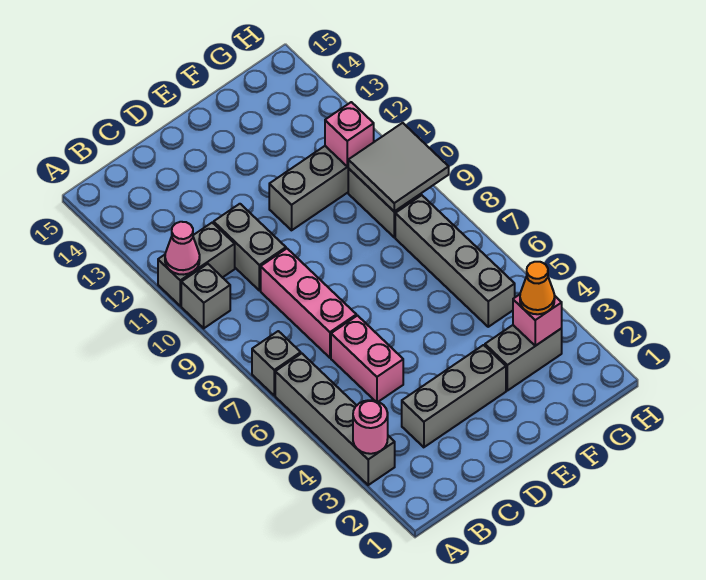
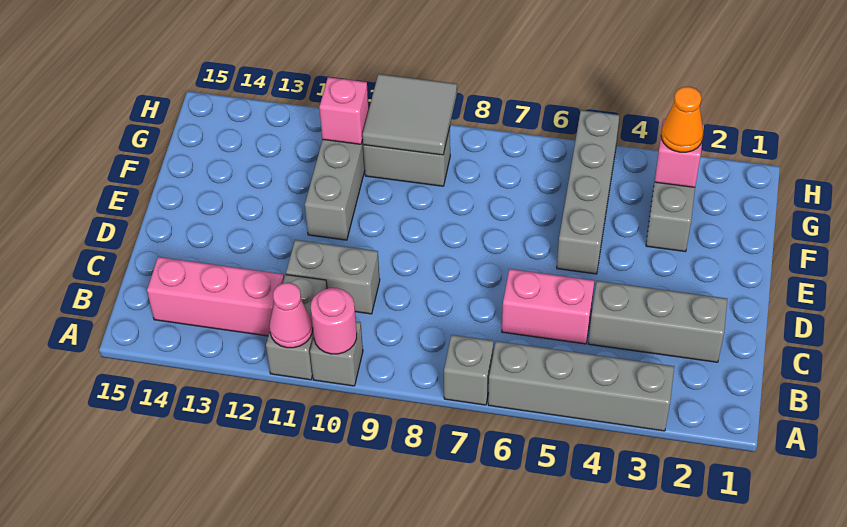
pink round brick A3 level 2 -> pink round brick A10 level 2
grey brick C3:E3 level 1 -> grey brick C2:C4 level 1
pink brick C7:C9 level 1 -> pink brick B12:B14 level 1
grey brick G5:G8 level 1 -> grey brick E5:H5 level 1

